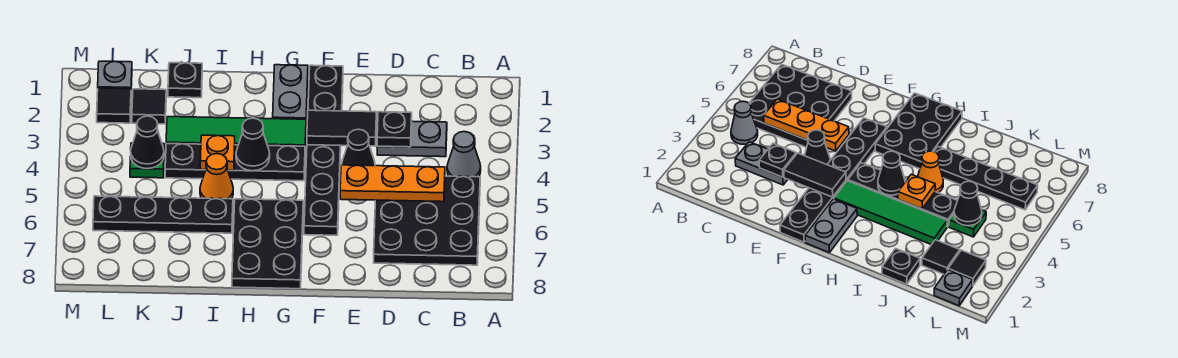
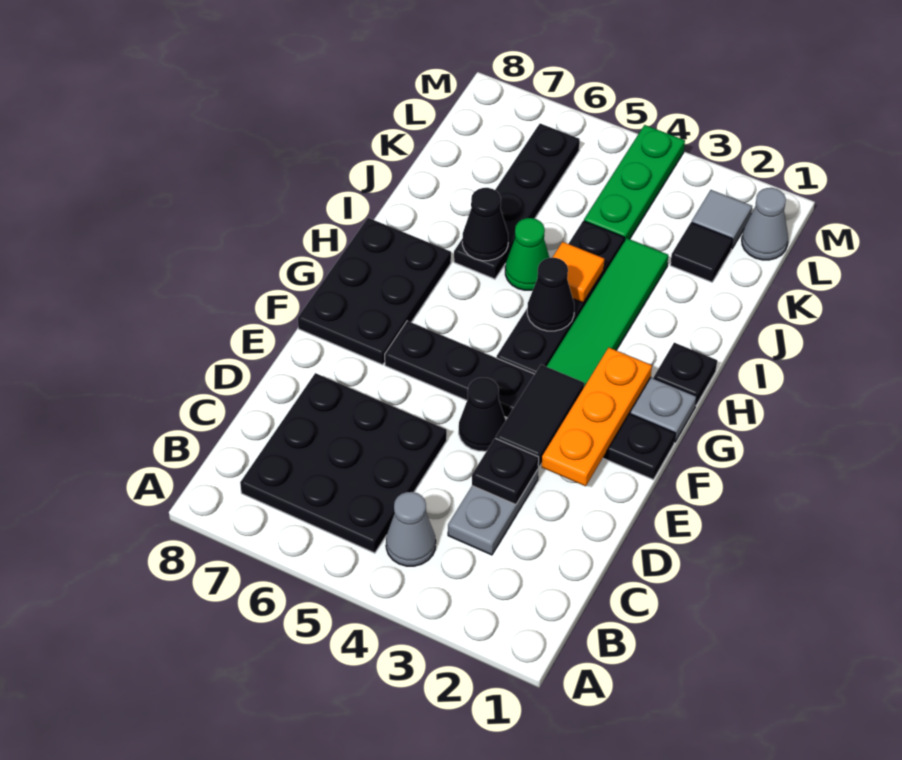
orange plate C5:E5 level 2 -> orange plate E2:G2 level 2
black plate G6:H8 level 1 -> black plate F7:H8 level 1
orange plate I4 level 2 -> orange tile I4 level 2
orange cone I5 level 1 -> green cone I5 level 1
black plate J1 level 1 -> black plate H1 level 1
green plate K4 level 1 -> green plate K4:M4 level 1
black cone K4 level 2 -> black cone I6 level 2
grey plate L1 level 1 -> grey cone L1 level 1
black tile L2 level 1 -> grey tile L2 level 1

